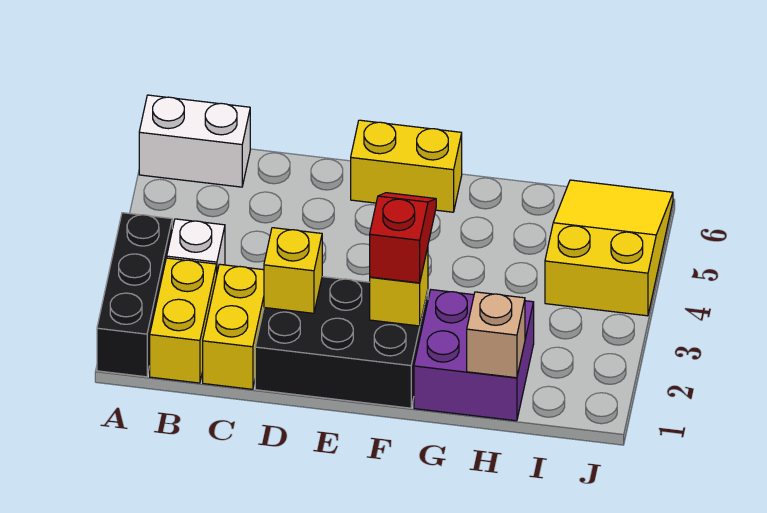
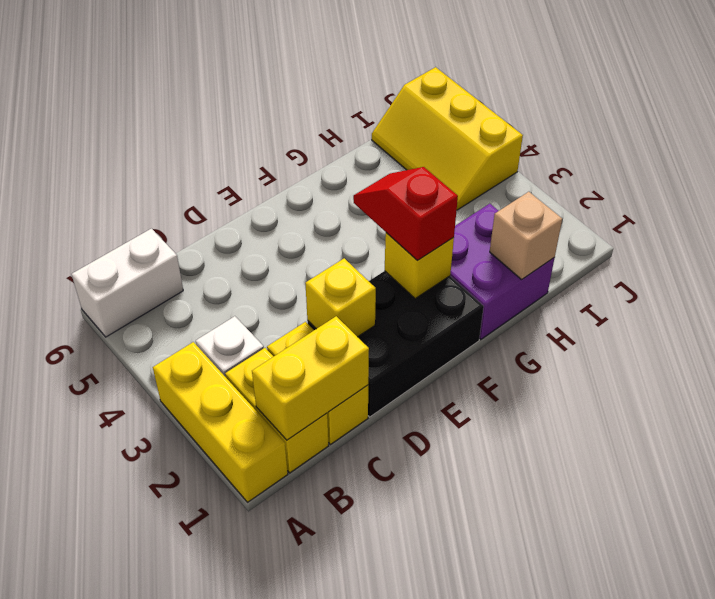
black brick A1:A3 level 1 -> yellow brick A1:A3 level 1
yellow brick E6:F6 level 1 -> yellow brick B1:C1 level 2
yellow slope I4:J6 level 1 top 4 -> yellow slope I4:J6 level 1 top J

